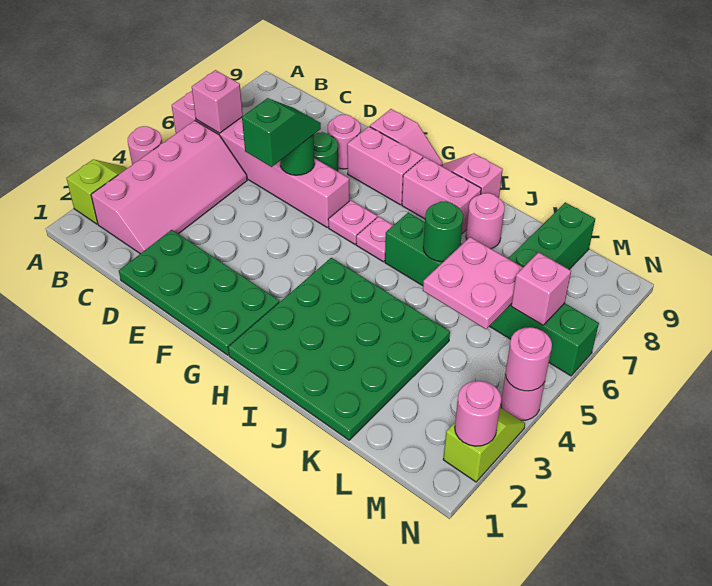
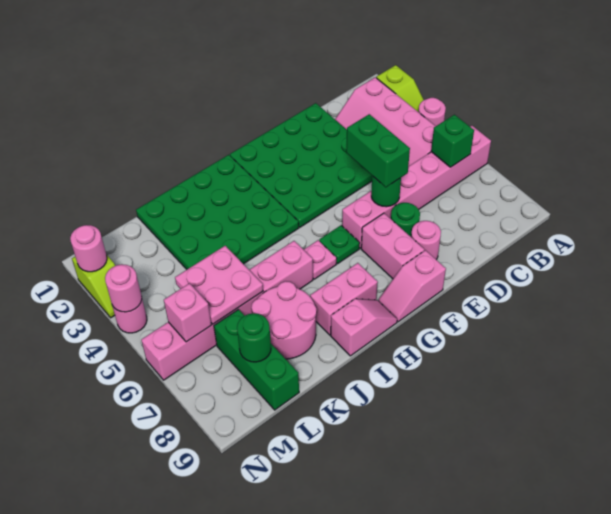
pink brick B6 level 2 -> green brick B6 level 2
green plate D1:G2 level 1 -> green plate D1:G4 level 1
green slope E5:E6 level 3 top 5 -> green brick E5:E6 level 3
pink brick F8:G8 level 1 -> pink brick F7:F8 level 1
pink plate G6 level 1 -> green plate G6 level 1
green brick I6:N6 level 1 -> pink brick I6:N6 level 1
green round brick J6 level 2 -> green round brick L8 level 2
pink round brick J8 level 1 -> pink round brick J7:K8 level 1

